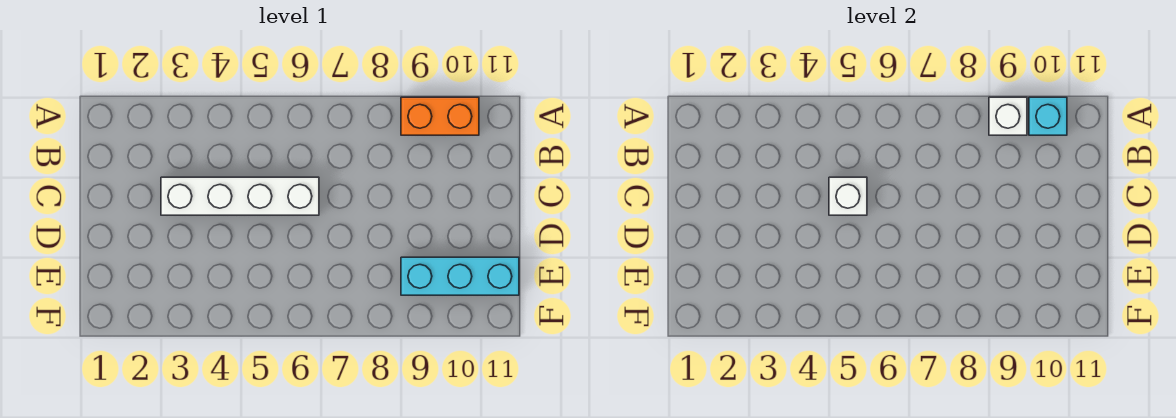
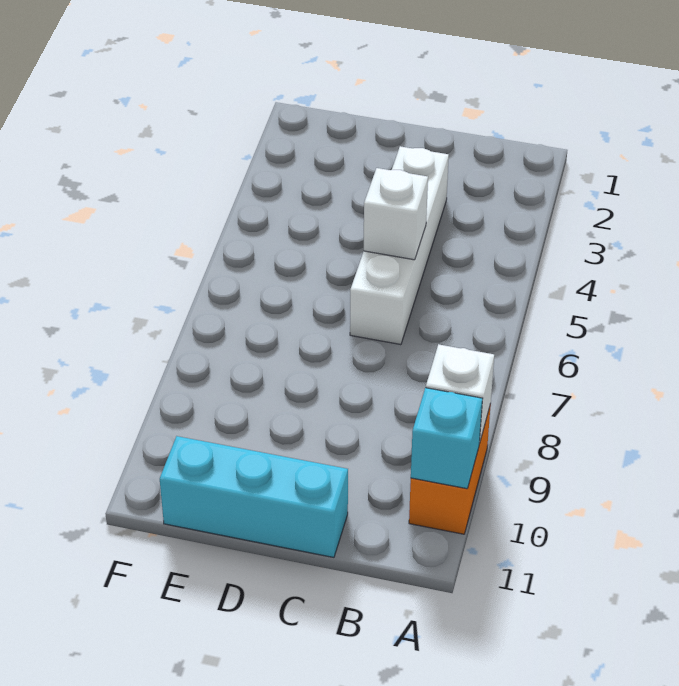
cyan brick E9:E11 level 1 -> cyan brick C11:E11 level 1

